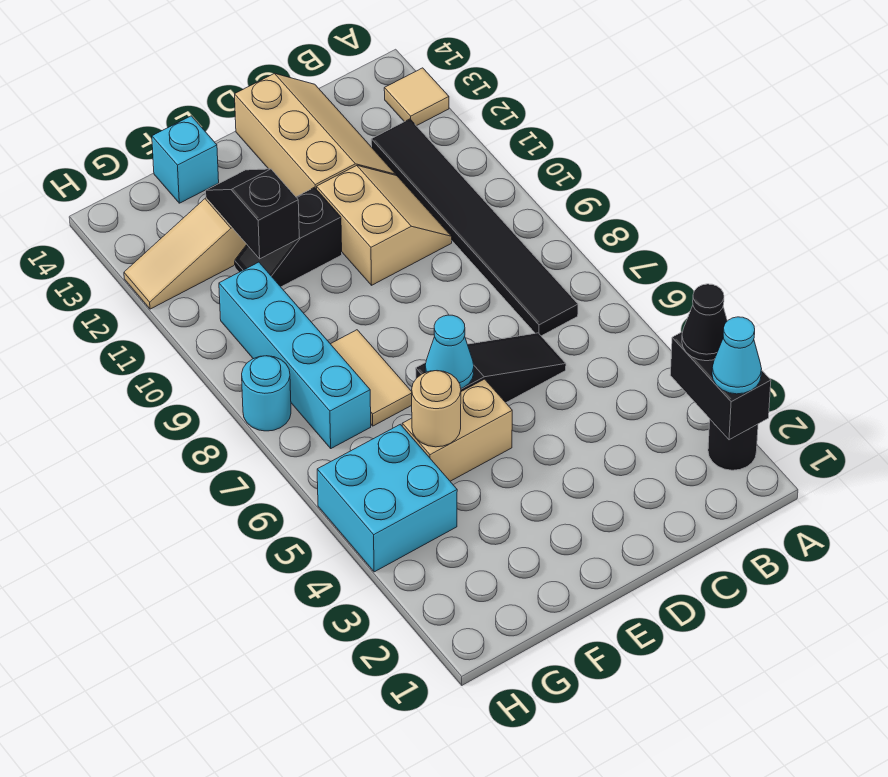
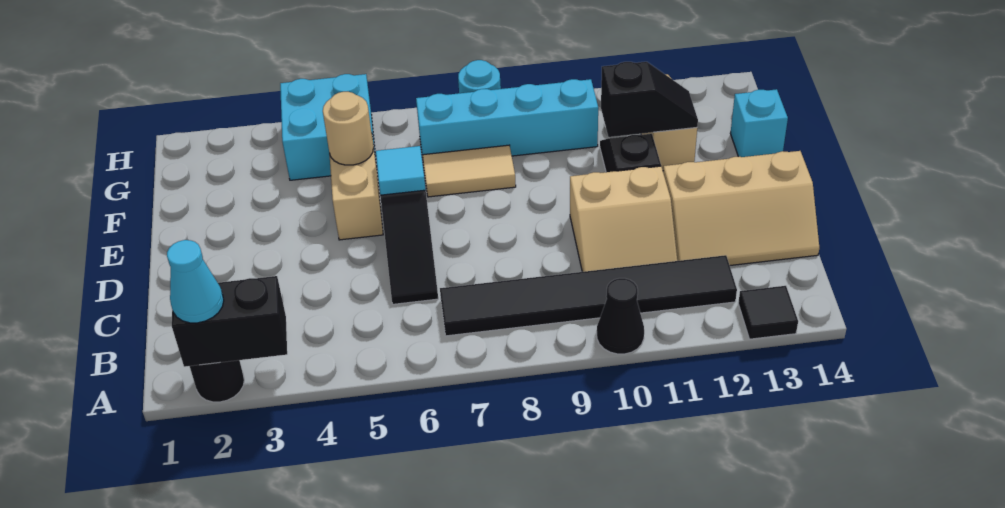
black cone A3 level 3 -> black cone A10 level 1
tan tile A13 level 1 -> black tile A13 level 1
cyan cone E6 level 2 -> cyan tile E6 level 2

